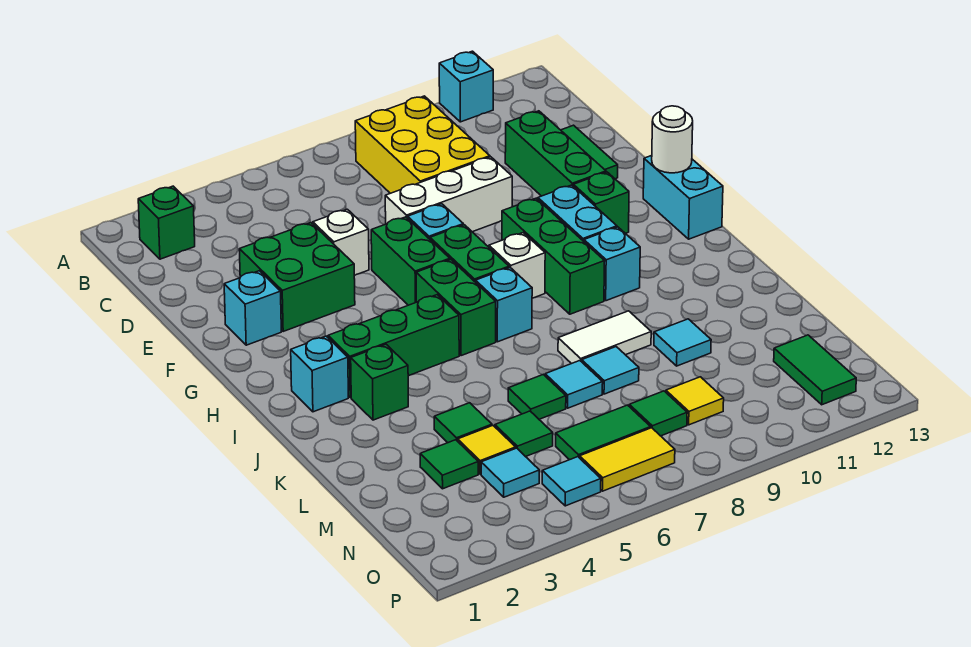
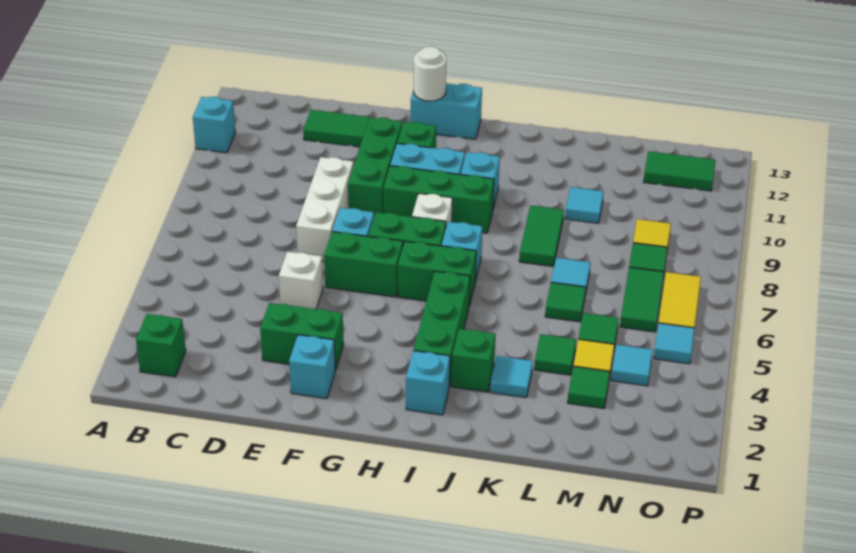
yellow brick B8:D9 level 1 -> none
green brick D11:F11 level 1 -> green brick F9:F11 level 1
green brick E3:F4 level 1 -> green brick E3:F3 level 1
white tile K8:K9 level 1 -> green tile K8:K9 level 1
cyan tile L8 level 1 -> cyan tile K3 level 1

